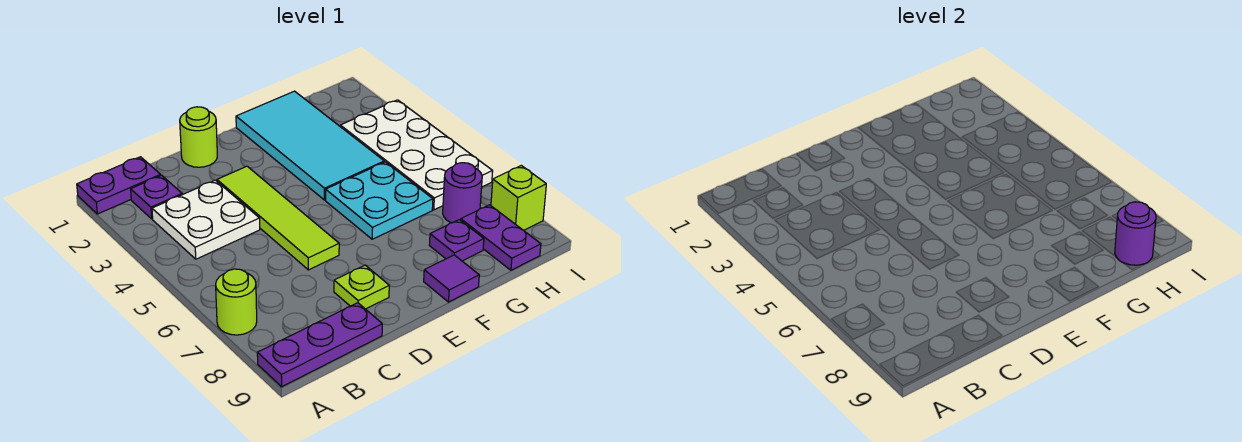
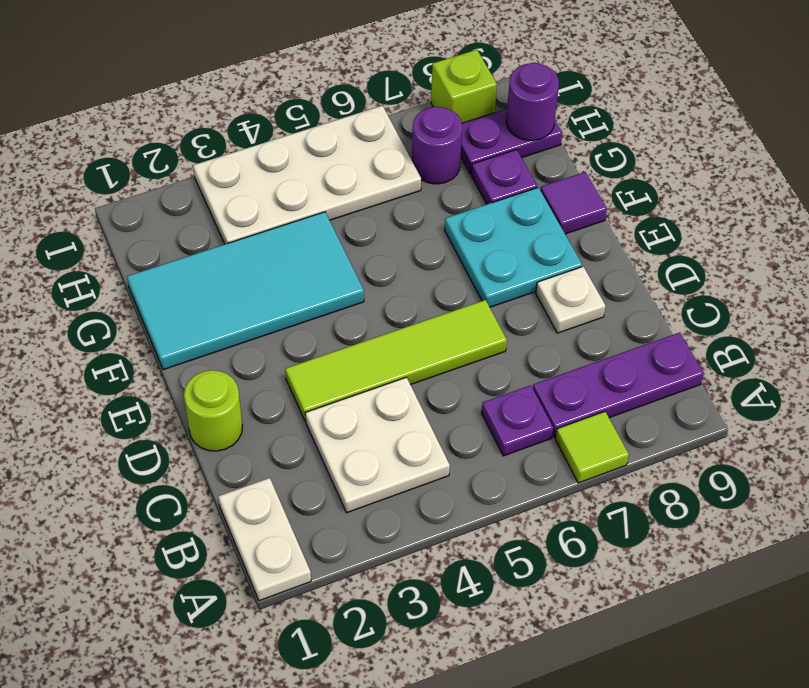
purple plate A1:B1 level 1 -> white plate A1:B1 level 1
lime round brick A7 level 1 -> lime tile A7 level 1
purple plate A9:C9 level 1 -> purple plate B7:B9 level 1
purple plate B2 level 1 -> purple plate B6 level 1
lime plate D8 level 1 -> white plate D8 level 1
cyan plate F5:G6 level 1 -> cyan plate E7:F8 level 1

